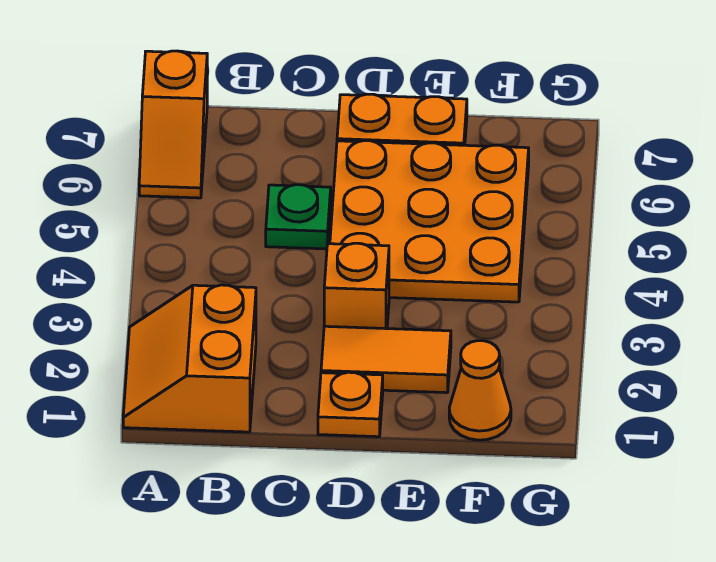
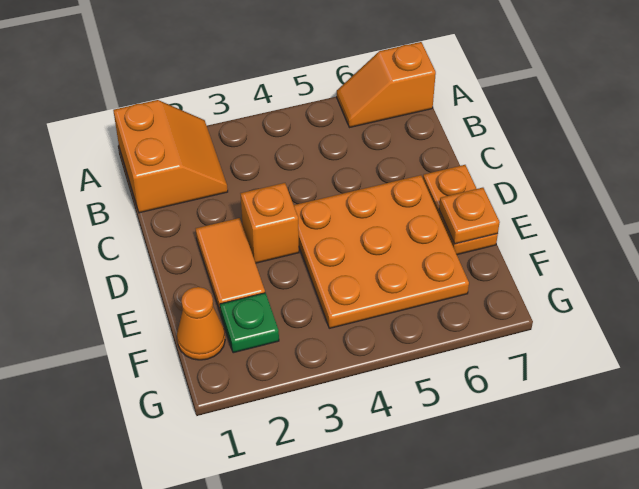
orange slope A1:B2 level 1 top B -> orange slope A1:B2 level 1 top 1
green plate C5 level 1 -> green plate F2 level 1
orange plate D1 level 1 -> orange plate E7 level 2

